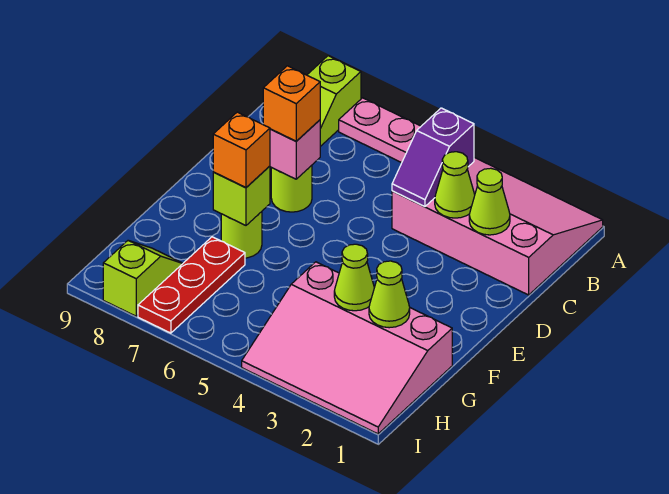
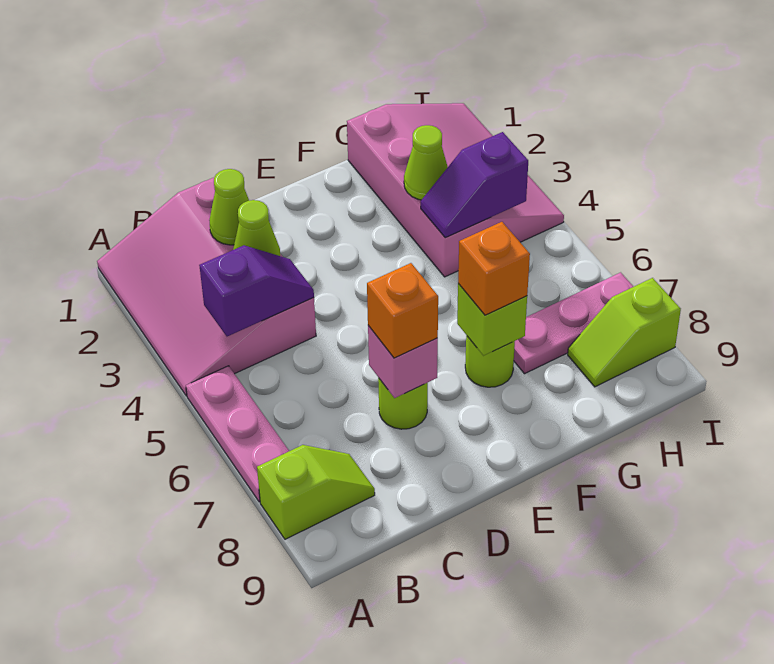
lime cone G2 level 2 -> none
none -> purple slope G4:H4 level 2 top H
red plate G7:I7 level 1 -> pink plate G7:I7 level 1

